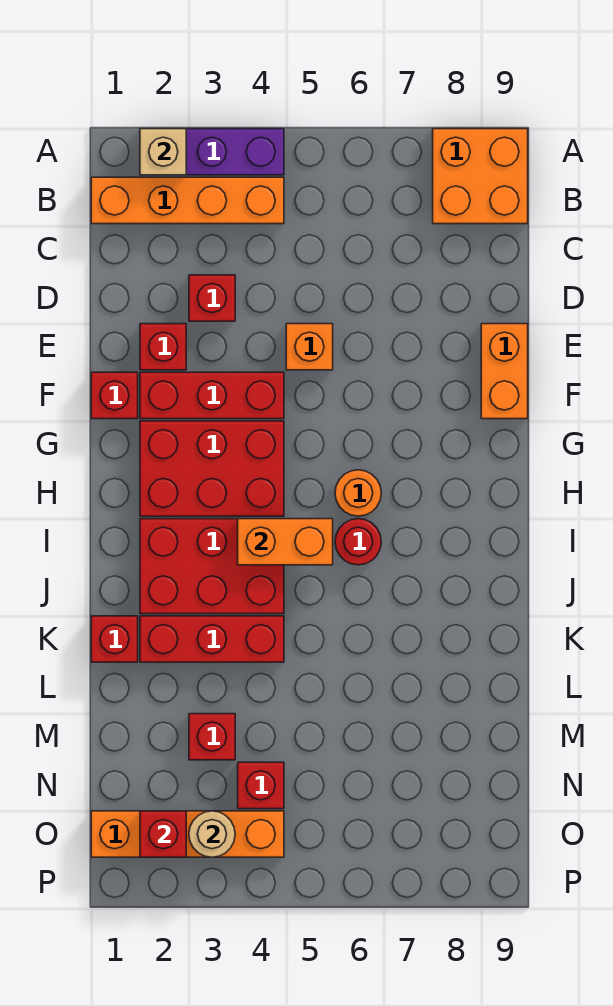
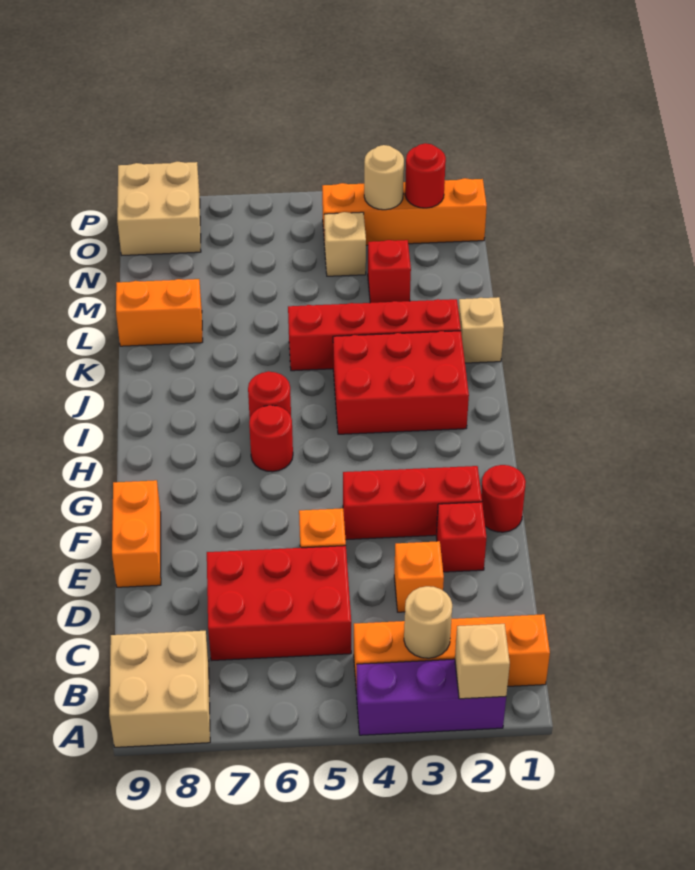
orange brick A8:B9 level 1 -> tan brick A8:B9 level 1
none -> tan round brick B3 level 2
red brick D3 level 1 -> orange brick D3 level 1
red brick F1 level 1 -> red round brick F1 level 1
red brick G2:H4 level 1 -> red brick C5:D7 level 1
orange round brick H6 level 1 -> red round brick H6 level 1
orange brick I4:I5 level 2 -> orange brick L8:L9 level 1
red brick K1 level 1 -> tan brick K1 level 1
red brick K2:K4 level 1 -> red brick K2:K5 level 1
red brick N4 level 1 -> tan brick N4 level 1
red brick O2 level 2 -> red round brick O2 level 2
none -> tan brick O8:P9 level 1

